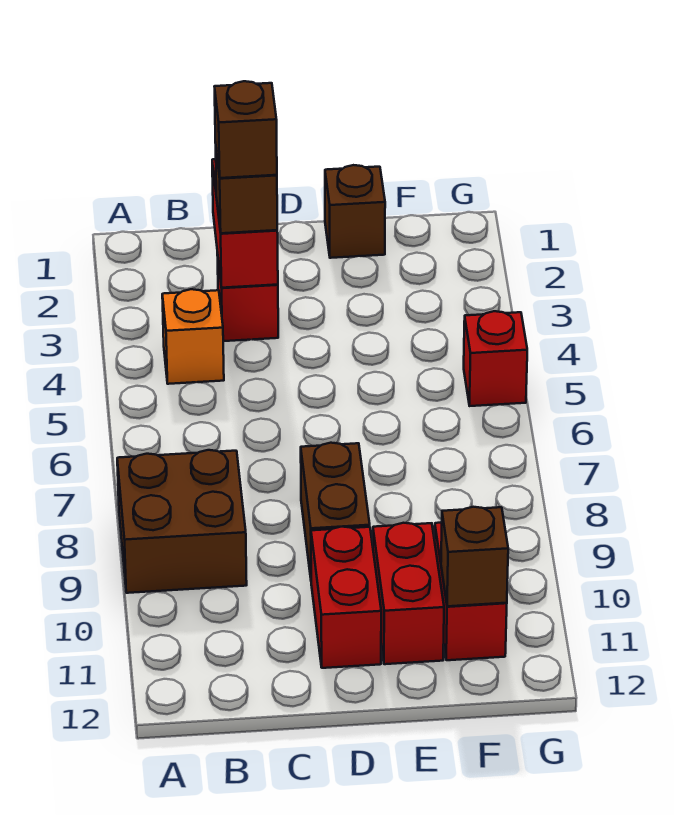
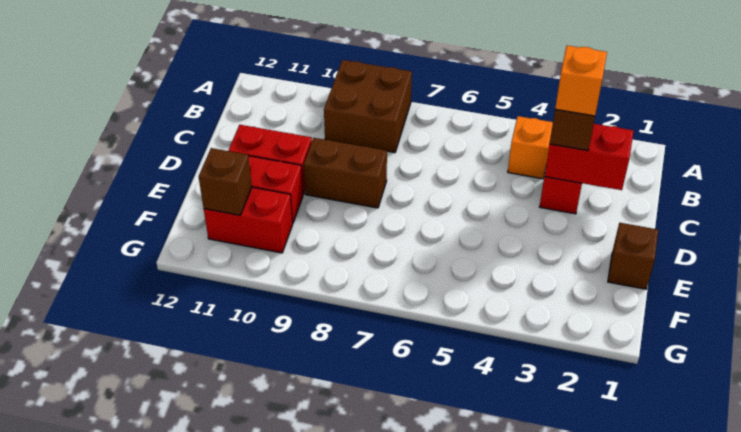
brown brick C3 level 4 -> orange brick C3 level 4
red brick G5 level 1 -> none

